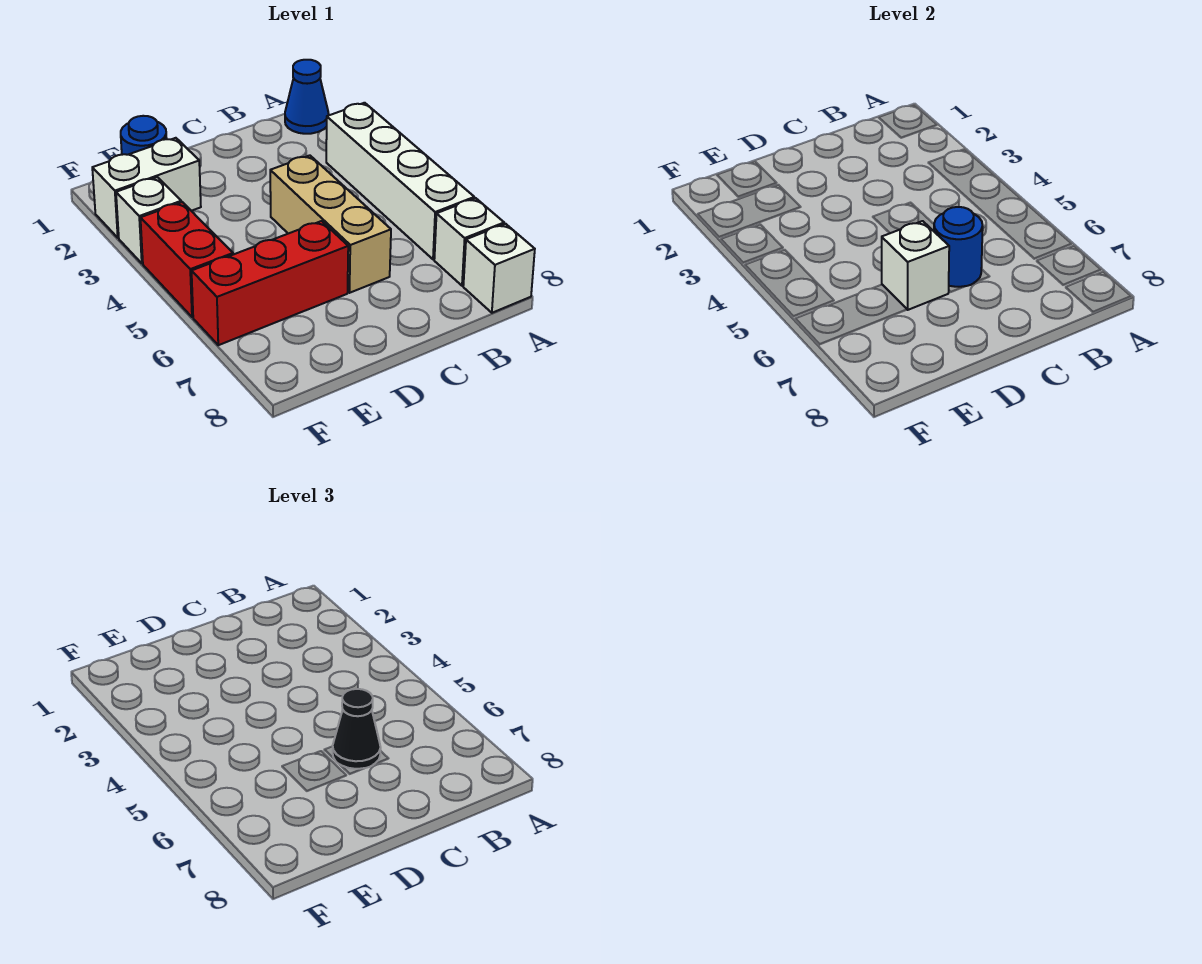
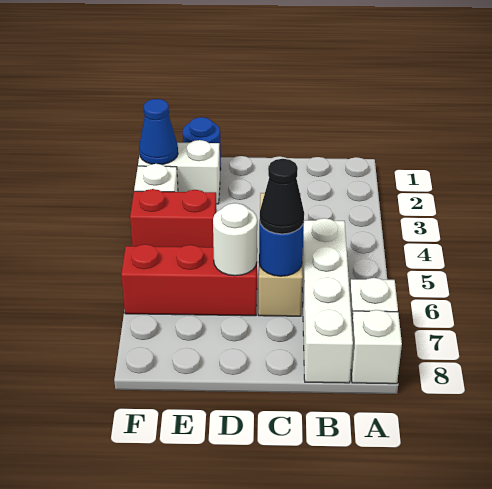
blue cone A1 level 1 -> blue cone F2 level 2
white brick A3:A6 level 1 -> white brick B5:B8 level 1
white brick D6 level 2 -> white round brick D6 level 2
red brick F4:F5 level 1 -> red brick E4:F4 level 1

